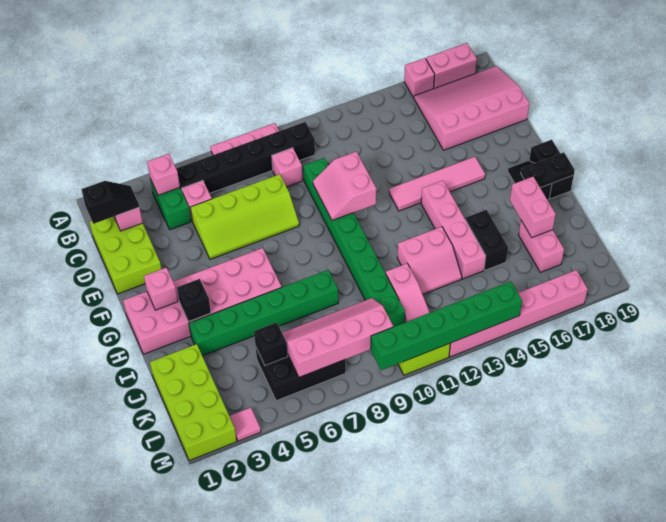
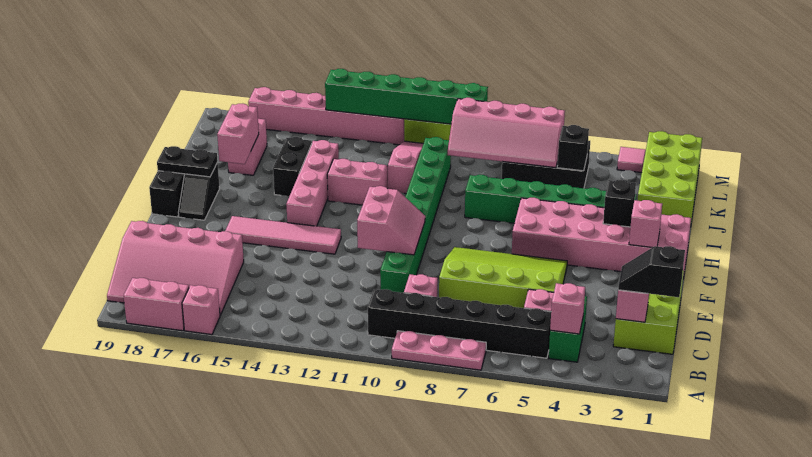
lime slope D5:E8 level 1 top D -> lime slope D5:F8 level 1 top D

